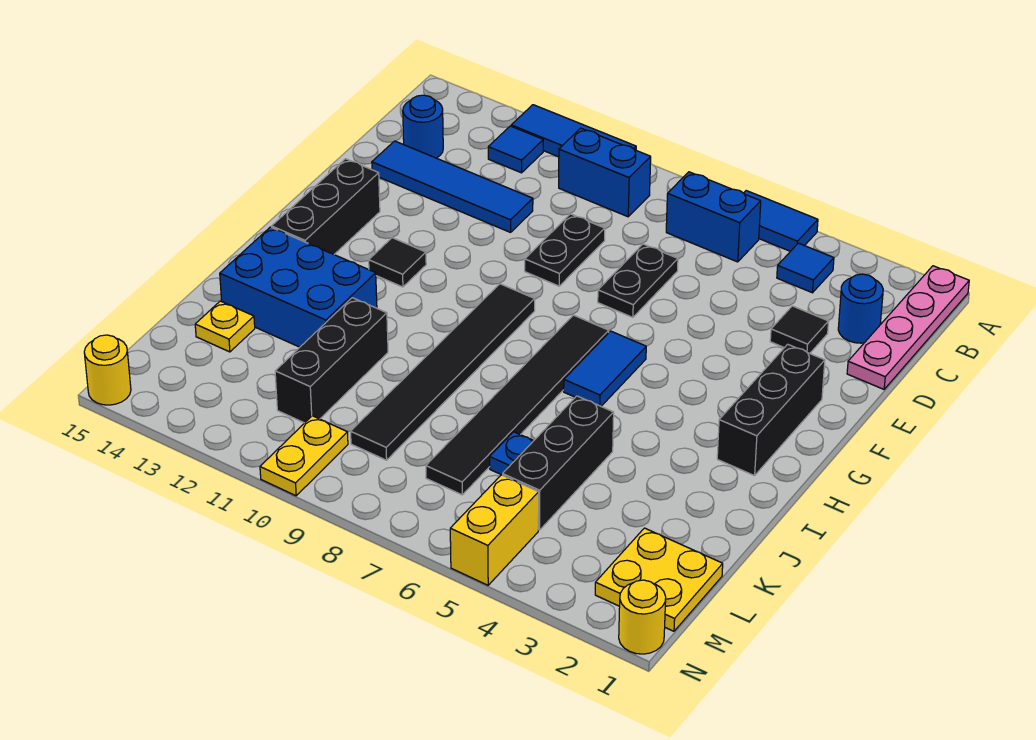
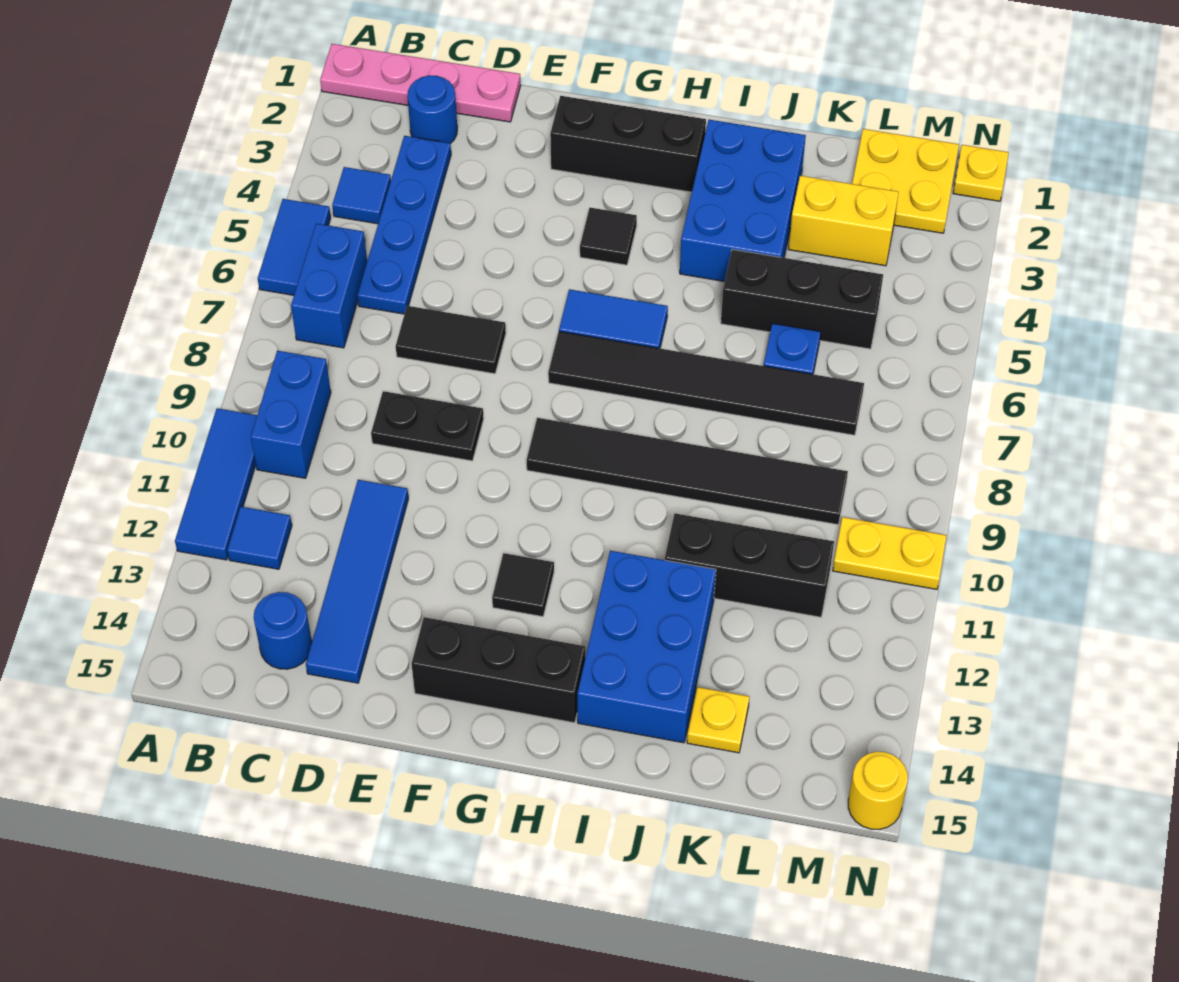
none -> blue plate C3:C6 level 1
black tile D3 level 1 -> black tile G4 level 1
black plate D7:E7 level 1 -> black tile D7:E7 level 1
none -> blue brick I2:J4 level 1
yellow brick M5:N5 level 1 -> yellow brick K3:L3 level 1
yellow round brick N1 level 1 -> yellow plate N1 level 1

